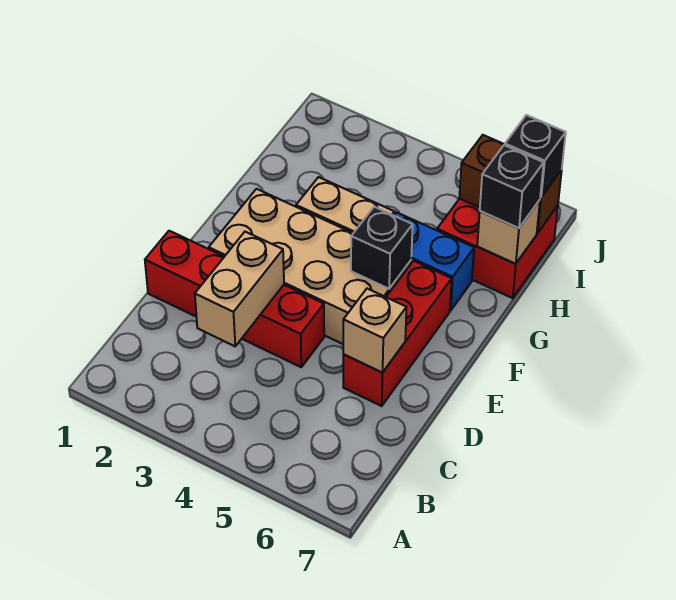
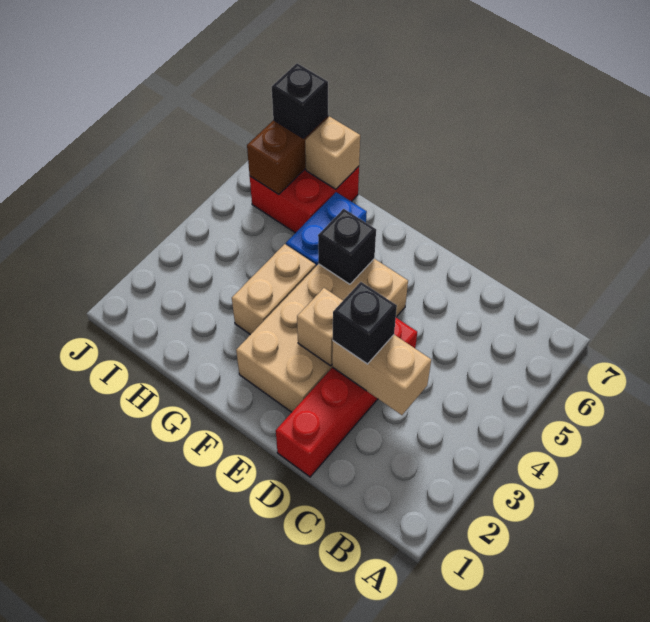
red brick D6:F6 level 1 -> none
tan brick D6 level 2 -> tan brick E3 level 2
black brick H7 level 3 -> black brick D3 level 3

